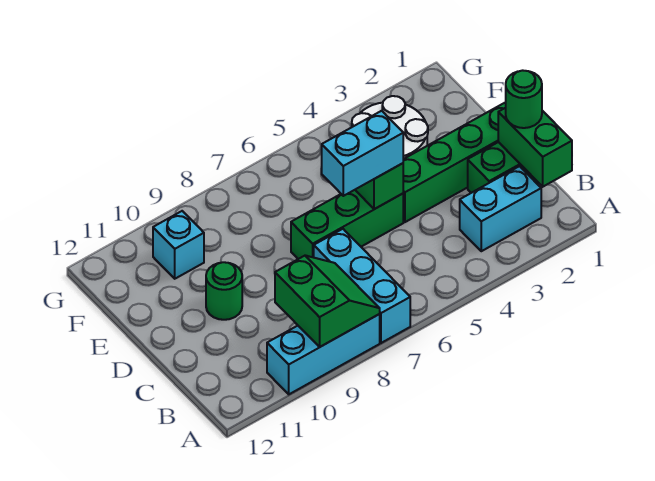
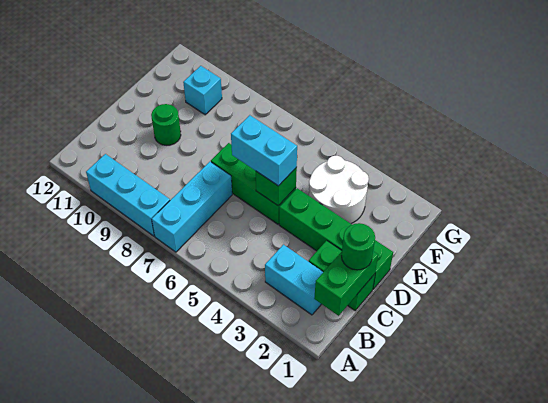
green slope A8:B9 level 2 top 9 -> none

